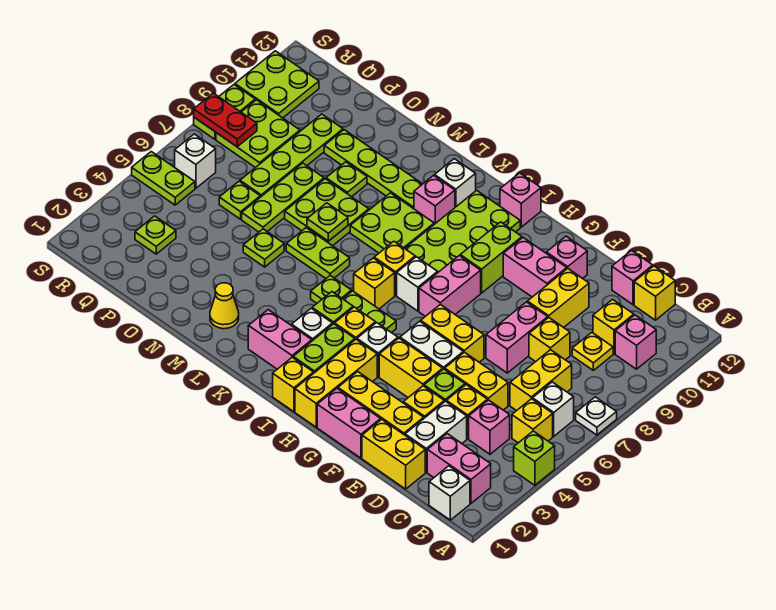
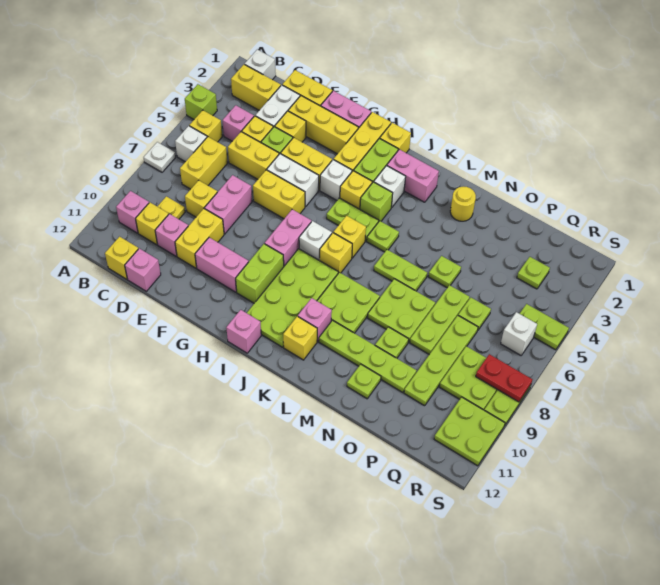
pink brick B2:C2 level 1 -> yellow brick B2:C2 level 1
pink brick F11 level 1 -> pink brick D10 level 1
white brick K11 level 1 -> yellow brick K11 level 1
yellow cone M2 level 1 -> yellow round brick M2 level 1
lime plate M7 level 2 -> lime plate N11 level 1

